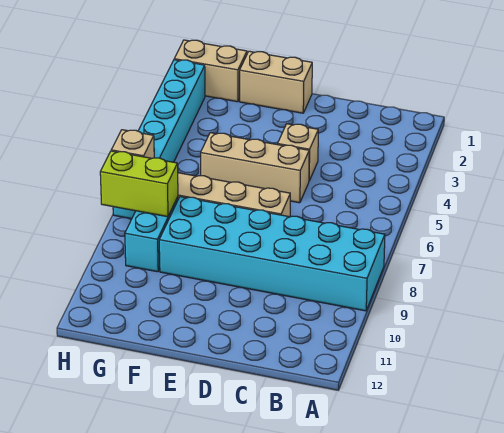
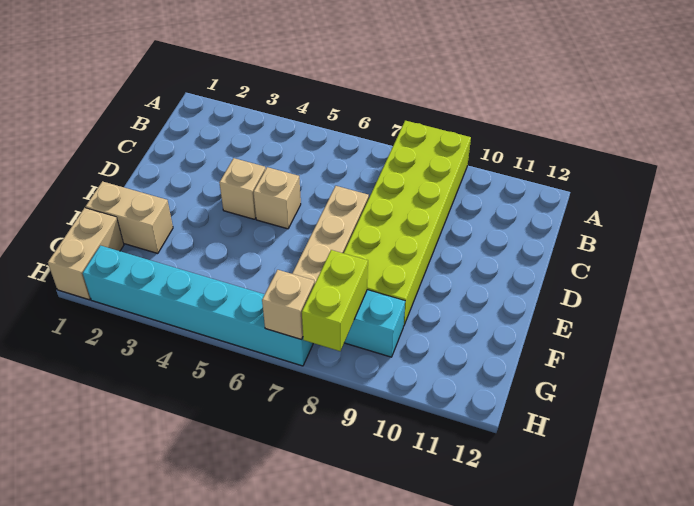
cyan brick A8:F9 level 1 -> lime brick A8:F9 level 1
tan brick D5:F5 level 1 -> tan brick D5 level 1
tan brick E1:F1 level 1 -> tan brick F1:F2 level 1

